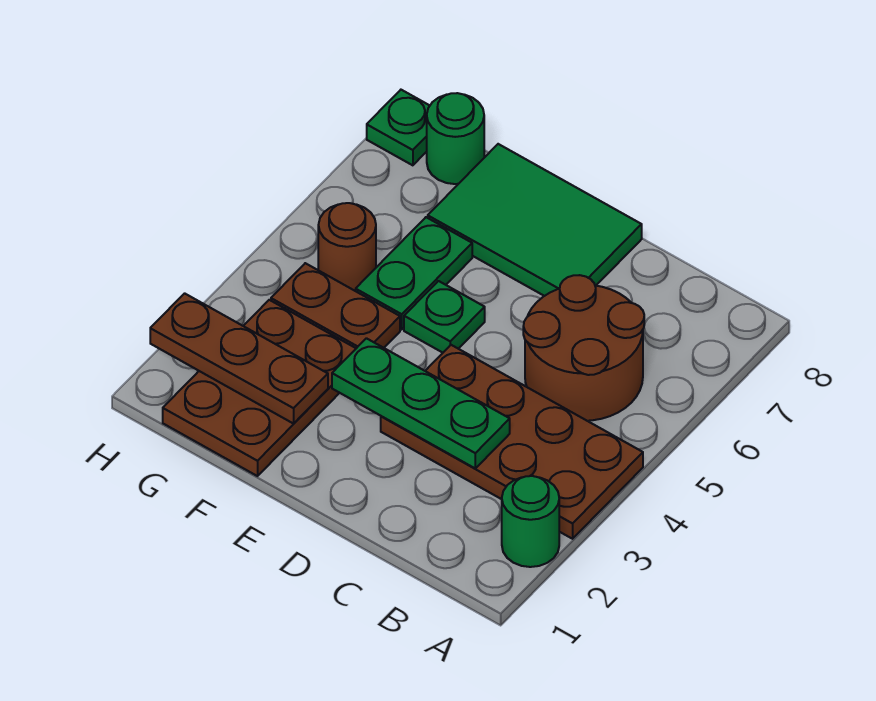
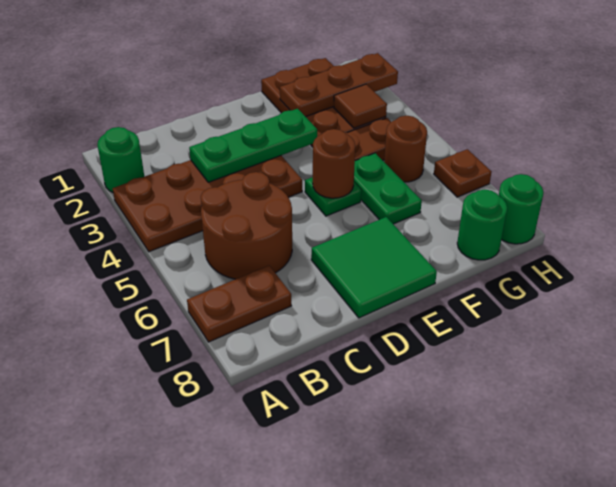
none -> brown plate A7:B7 level 1
green tile D7:F8 level 1 -> green tile D7:E8 level 1
none -> brown round brick E5 level 2
none -> brown tile G3 level 2
none -> brown plate H6 level 1
green plate H8 level 1 -> green round brick H8 level 1

